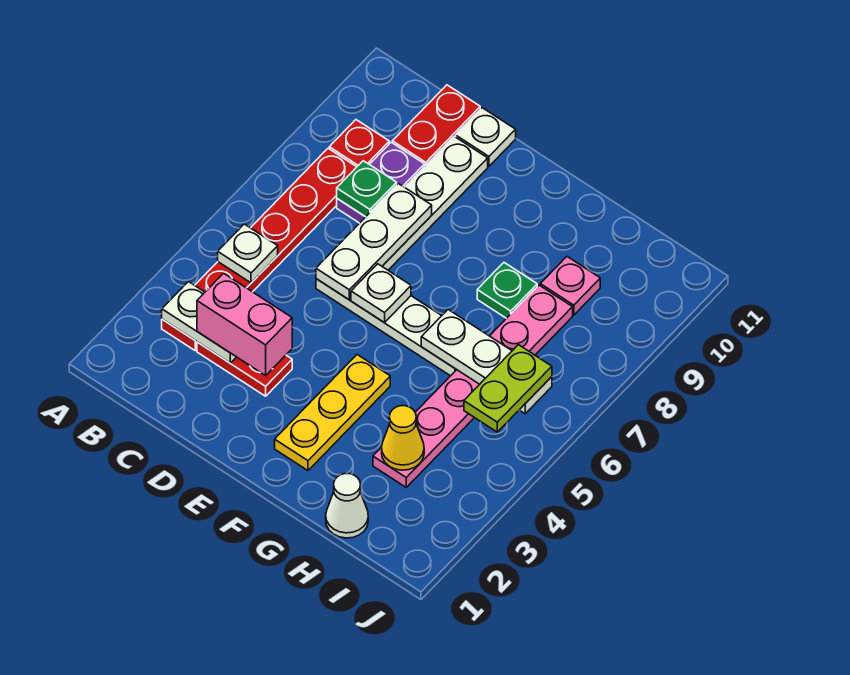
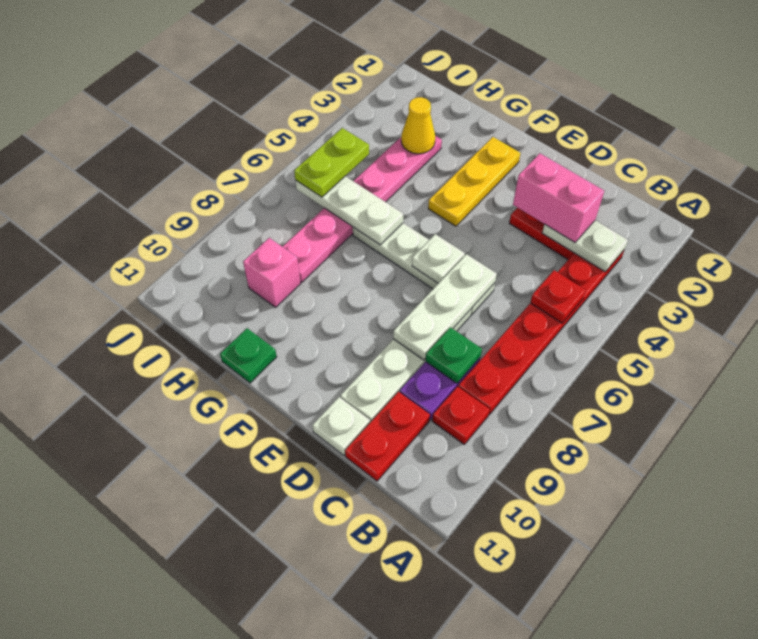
white plate B5 level 2 -> red plate B5 level 2
green plate G8 level 1 -> green plate G11 level 1
white cone H1 level 1 -> none
pink plate H9 level 1 -> pink brick H9 level 1

